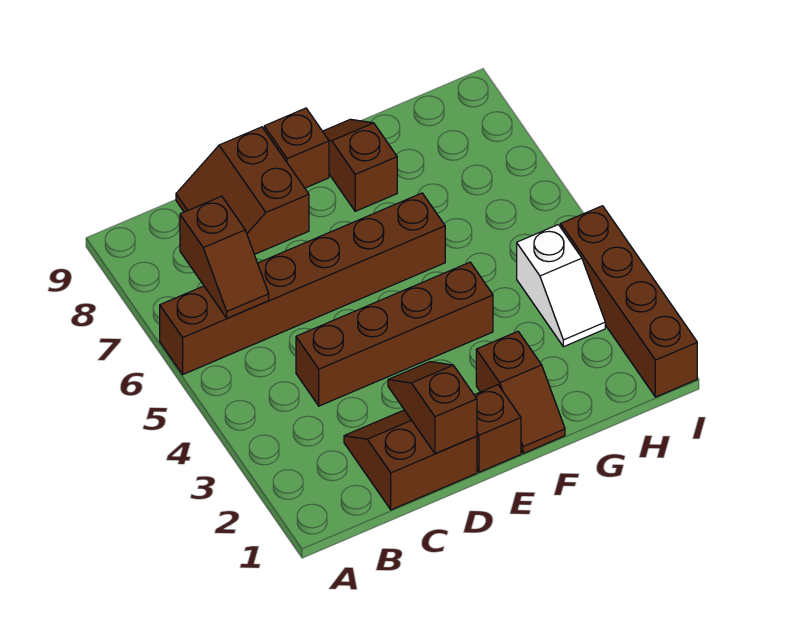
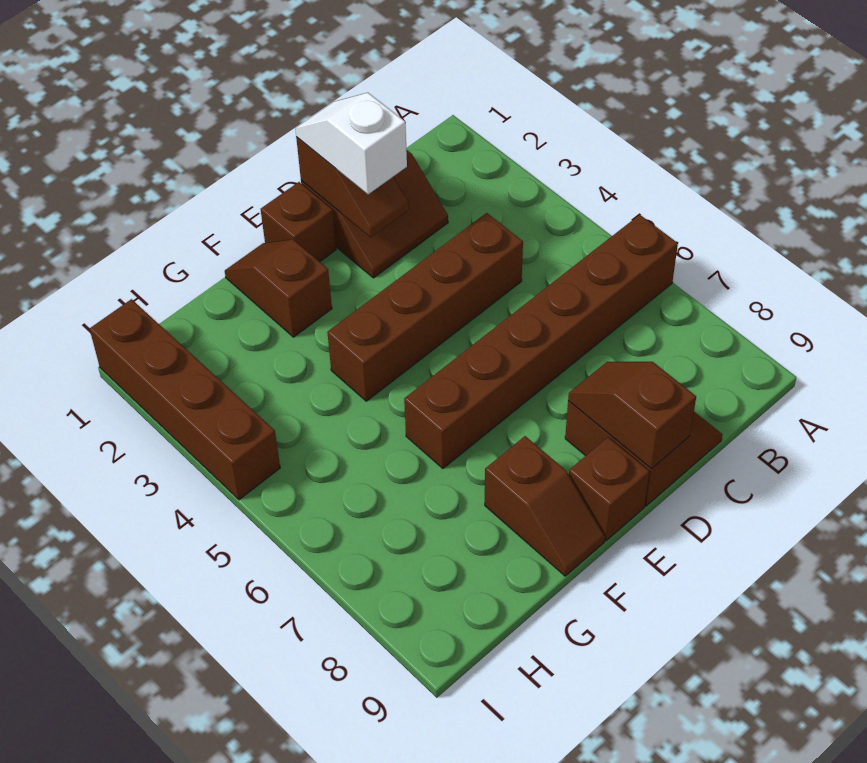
brown slope B6:B7 level 2 top 7 -> brown slope D8:D9 level 2 top 9
white slope H3:H4 level 1 top 4 -> white slope D1:D2 level 3 top 2

